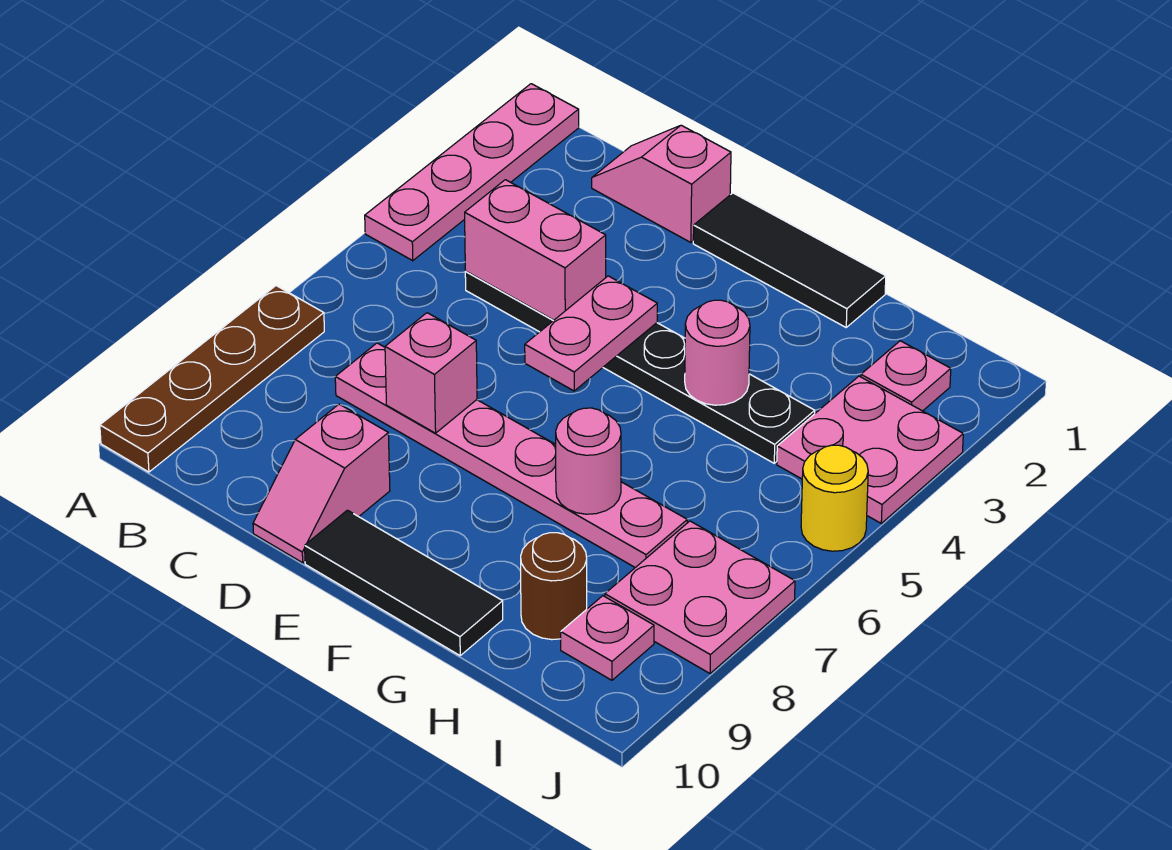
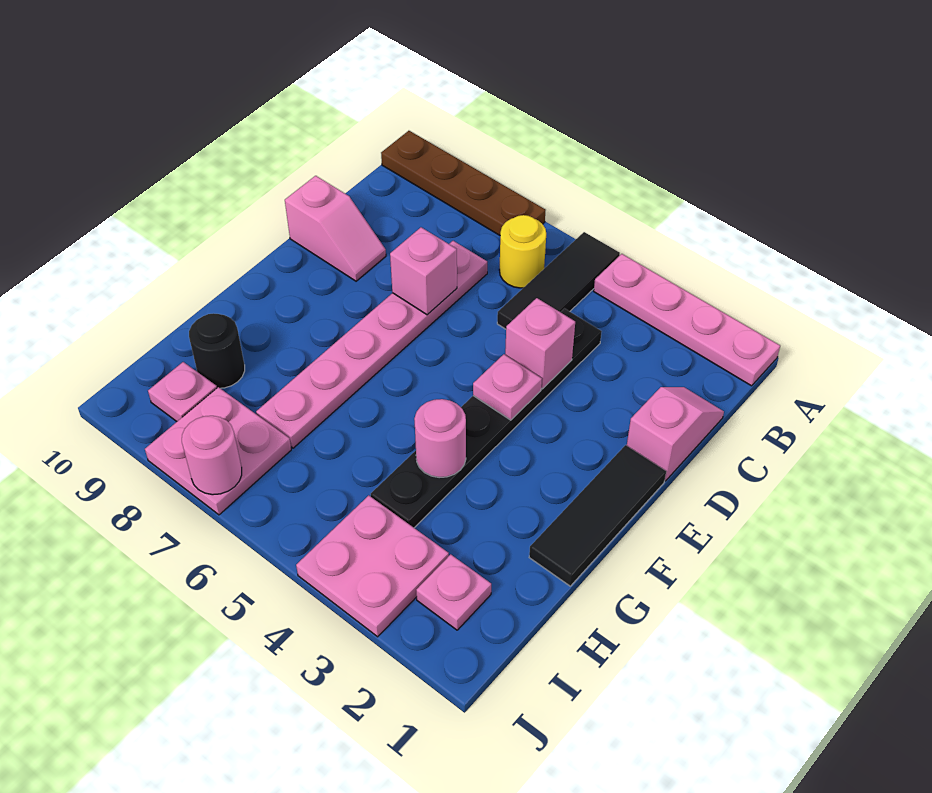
pink brick C4:D4 level 2 -> pink brick D4 level 2
pink slope D9:D10 level 1 top 9 -> pink slope D9:D10 level 1 top 10
pink plate E4:E5 level 2 -> pink plate E4 level 2
black tile E10:G10 level 1 -> black tile A5:C5 level 1
pink round brick G7 level 2 -> pink round brick J7 level 2
brown round brick H9 level 1 -> black round brick H9 level 1
yellow round brick J5 level 1 -> yellow round brick B6 level 1

